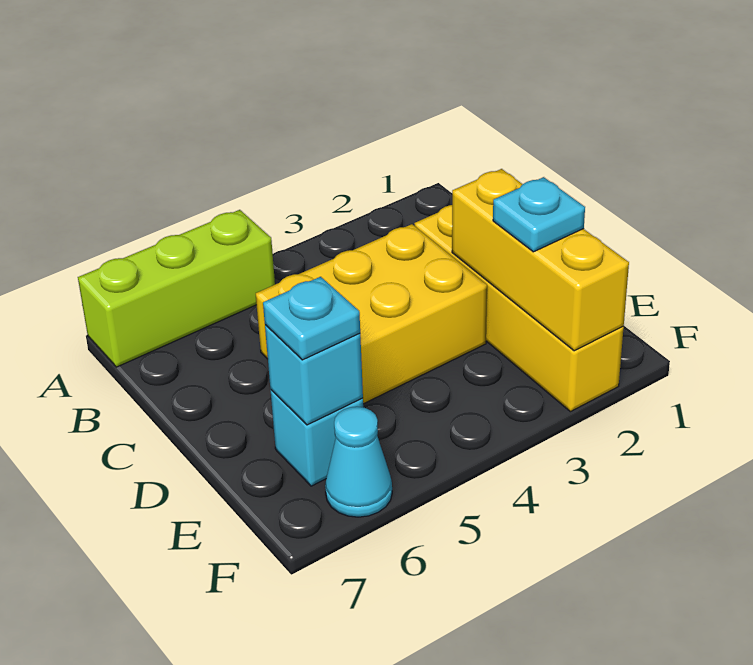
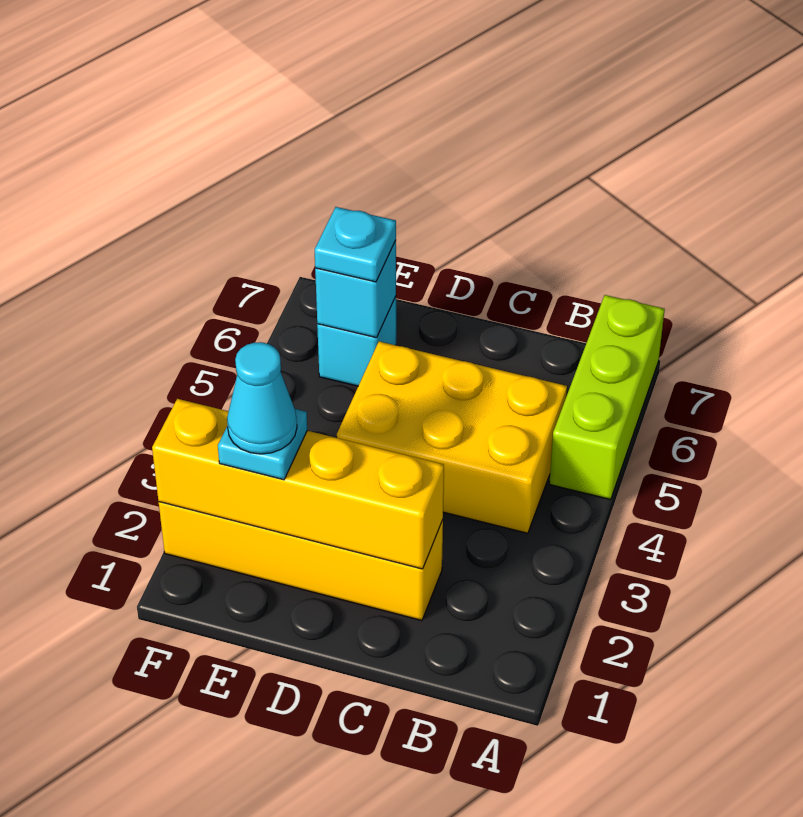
yellow brick C3:D5 level 1 -> yellow brick B4:D5 level 1
yellow brick D2:F2 level 2 -> yellow brick C2:F2 level 2
cyan cone F6 level 1 -> cyan cone E2 level 4

